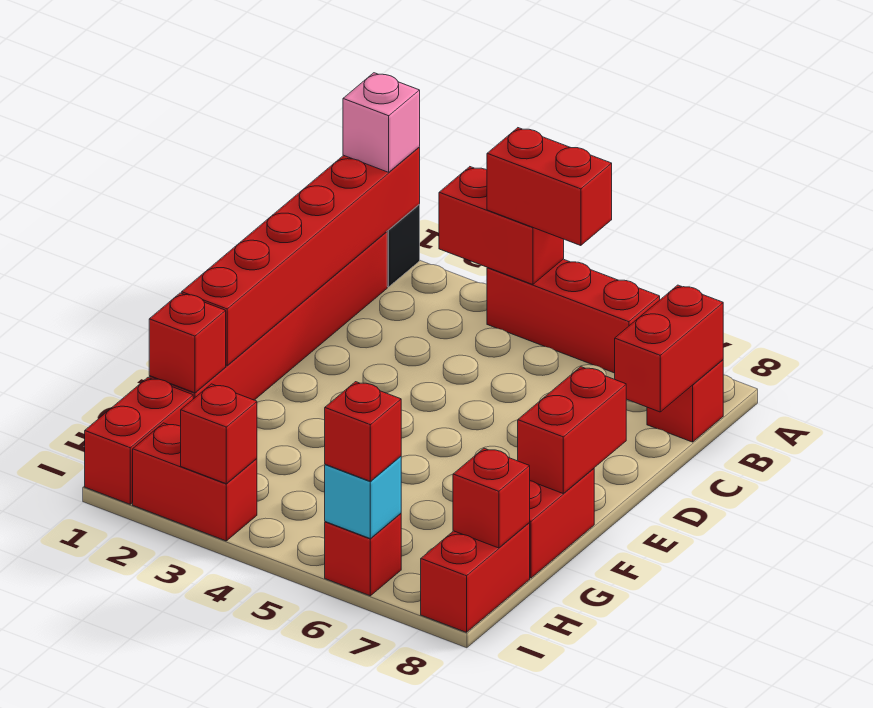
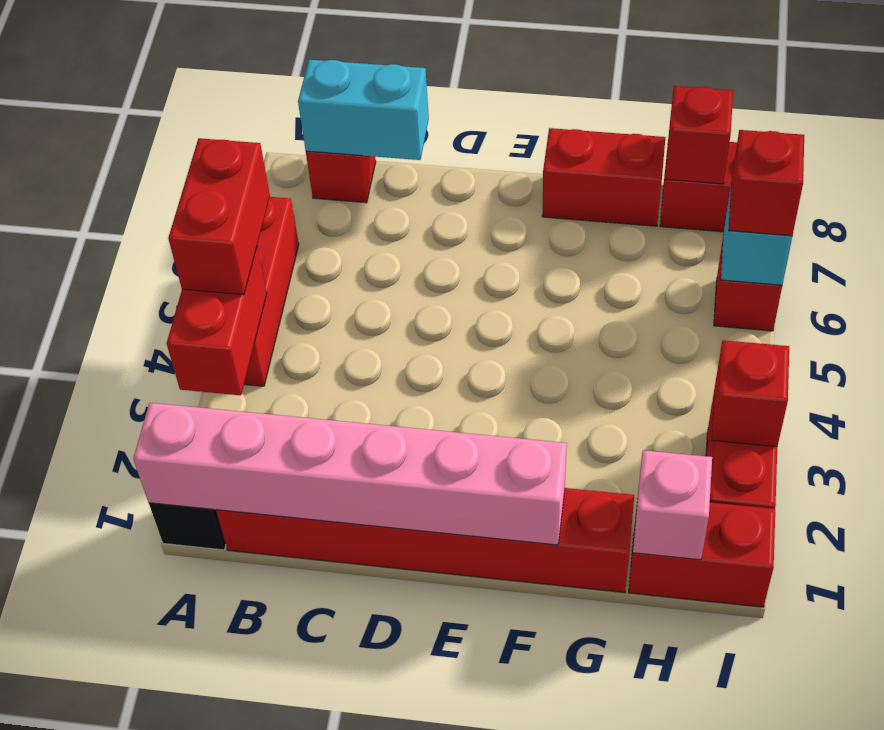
red brick A1:F1 level 2 -> pink brick A1:F1 level 2
pink brick A1 level 3 -> pink brick H1 level 2
red brick B8:C8 level 2 -> cyan brick B8:C8 level 2
red brick E8:F8 level 2 -> none
red brick G1 level 2 -> none

